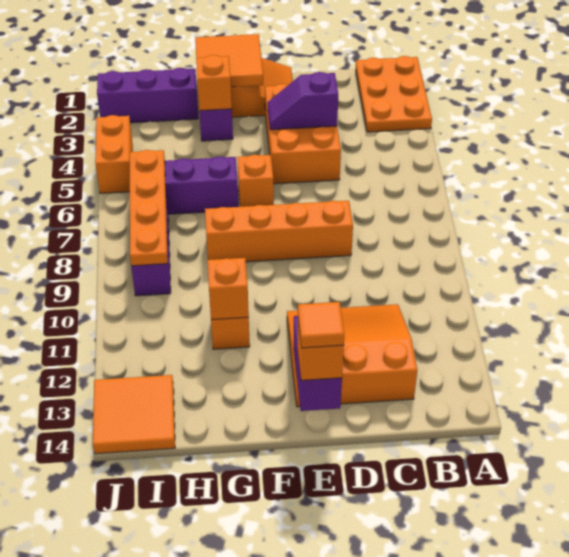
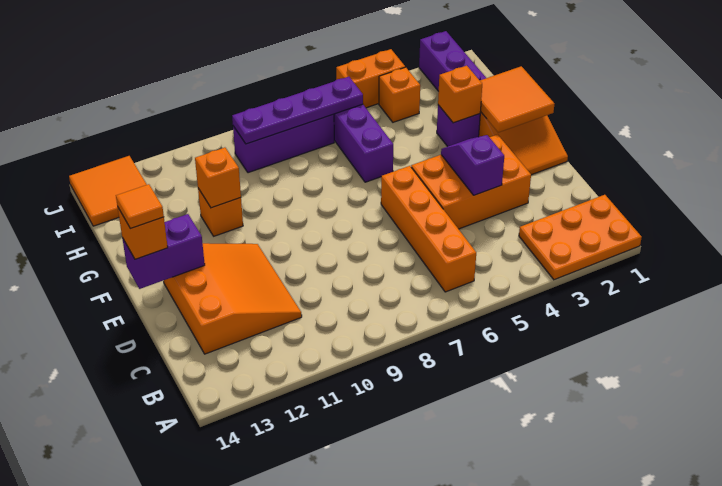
orange brick D8:G8 level 1 -> orange brick B6:E6 level 1
orange brick F6 level 1 -> orange brick I4 level 1
orange plate I6:I9 level 2 -> purple plate I6:I9 level 2

